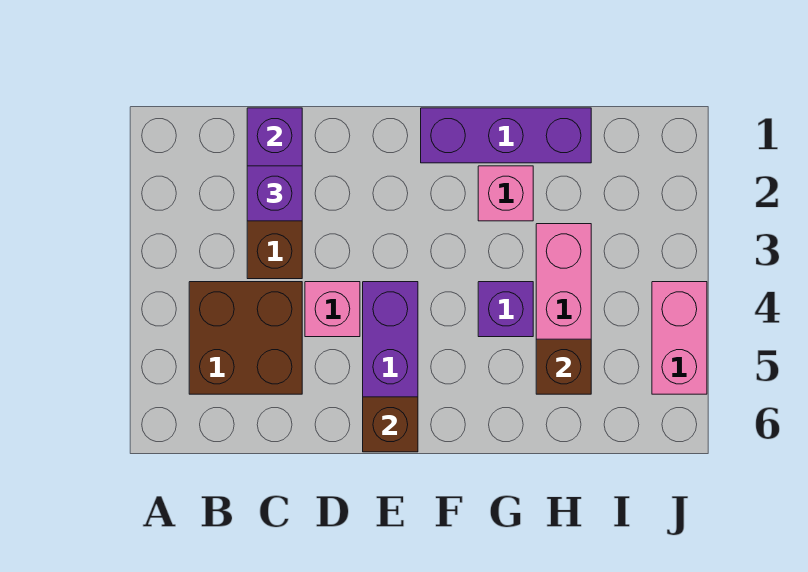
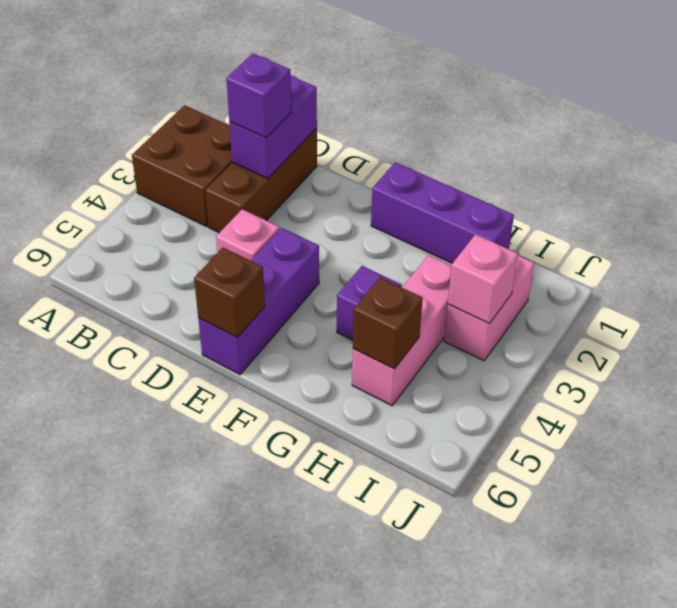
brown brick B4:C5 level 1 -> brown brick A2:B3 level 1
pink brick G2 level 1 -> pink brick I3 level 2
pink brick J4:J5 level 1 -> pink brick I2:I3 level 1

